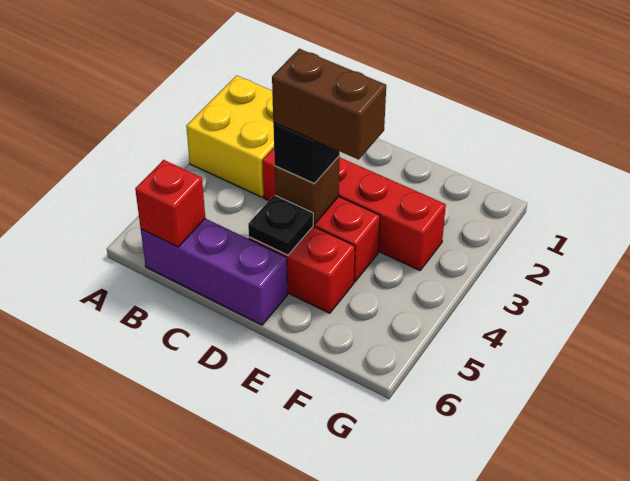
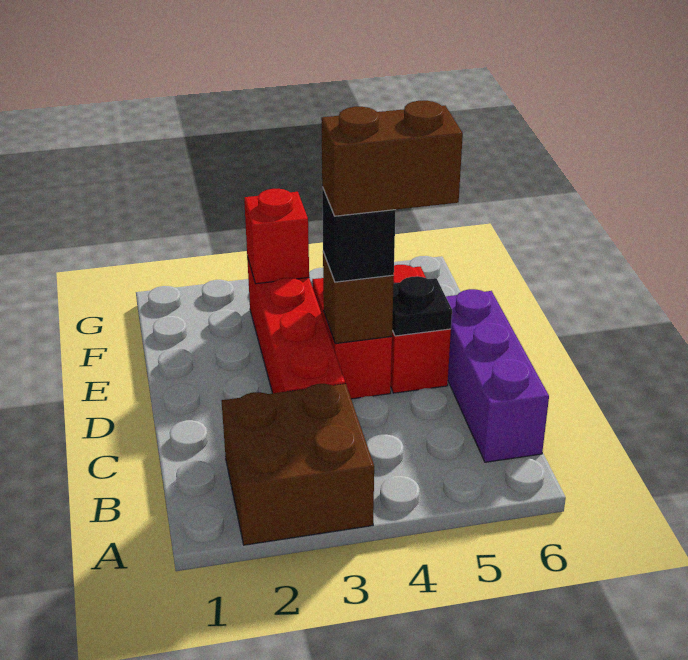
yellow brick A2:B3 level 1 -> brown brick A2:B3 level 1
red brick B6 level 2 -> red brick F3 level 2
brown brick D4:E4 level 4 -> brown brick D4:D5 level 4

